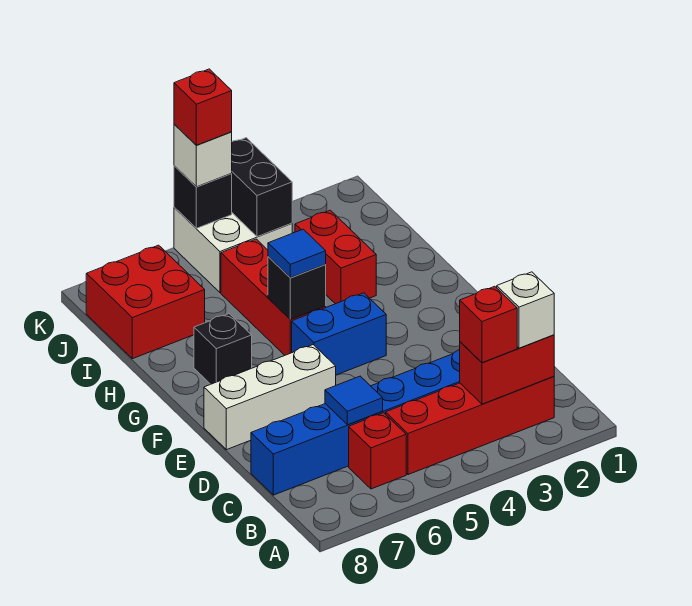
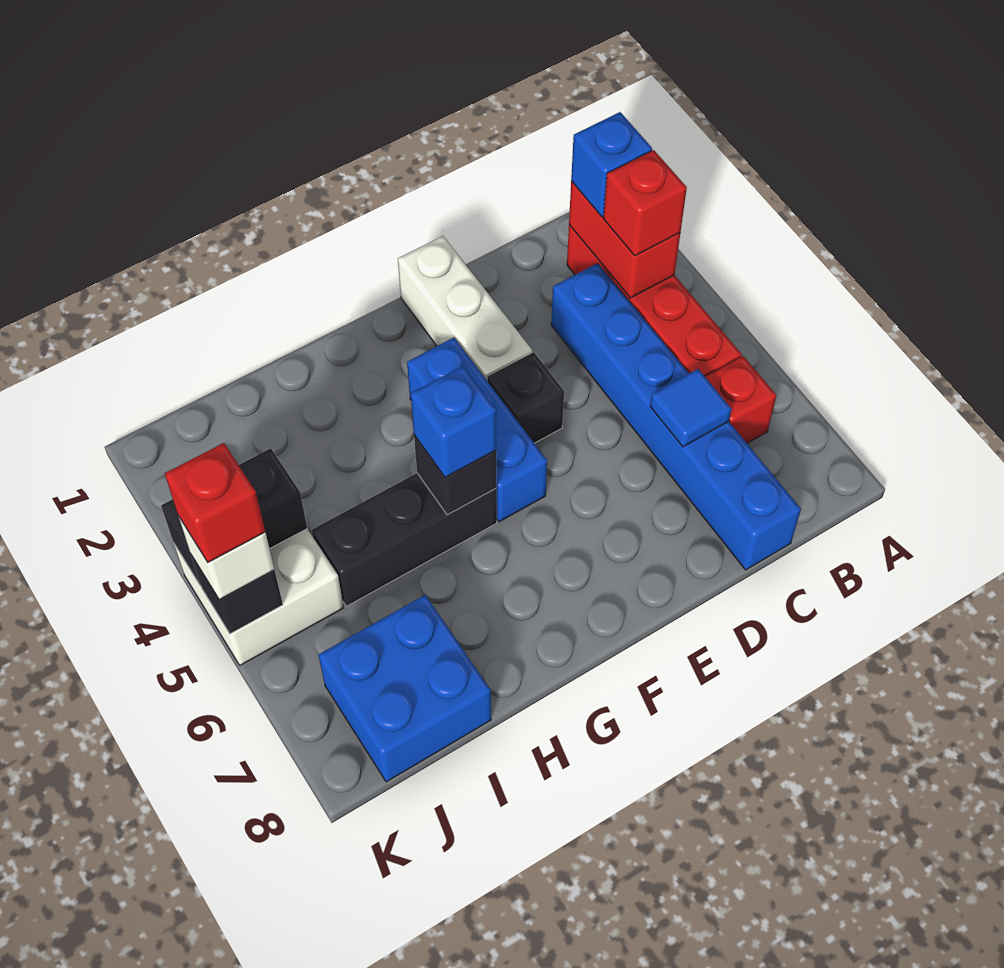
white brick B2 level 3 -> blue brick B2 level 3
white brick E6:E8 level 1 -> white brick E1:E3 level 1
blue brick F4:F5 level 1 -> blue brick F3:F5 level 1
red brick G5:I5 level 1 -> black brick G5:I5 level 1
blue tile G5 level 3 -> blue brick G5 level 3
black brick G7 level 1 -> black brick E4 level 1
red brick H3:I3 level 1 -> none
red brick I7:J8 level 1 -> blue brick I7:J8 level 1

